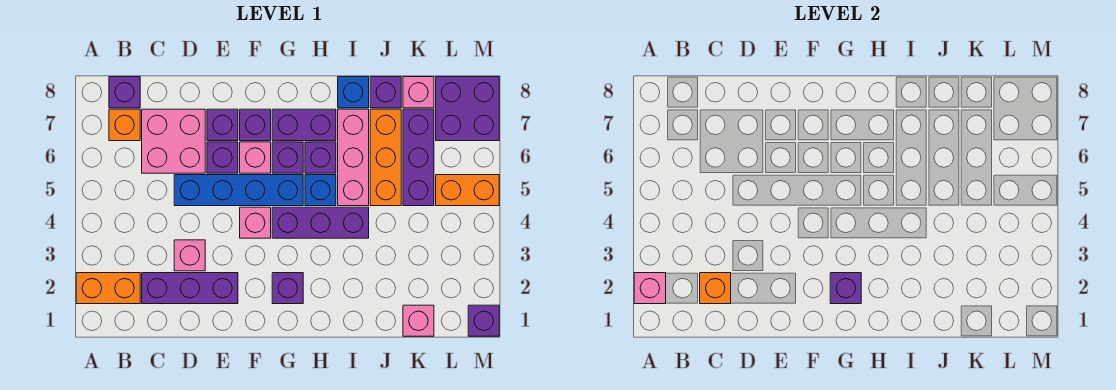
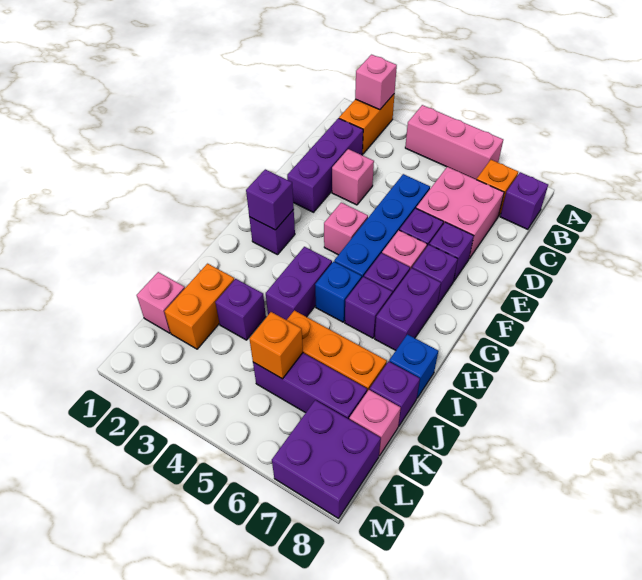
orange brick C2 level 2 -> orange brick K5 level 2
purple brick G4:I4 level 1 -> purple brick H4:I4 level 1
pink brick I5:I7 level 1 -> pink brick A4:A6 level 1
orange brick L5:M5 level 1 -> orange brick J2:K2 level 1
purple brick M1 level 1 -> purple brick J3 level 1

